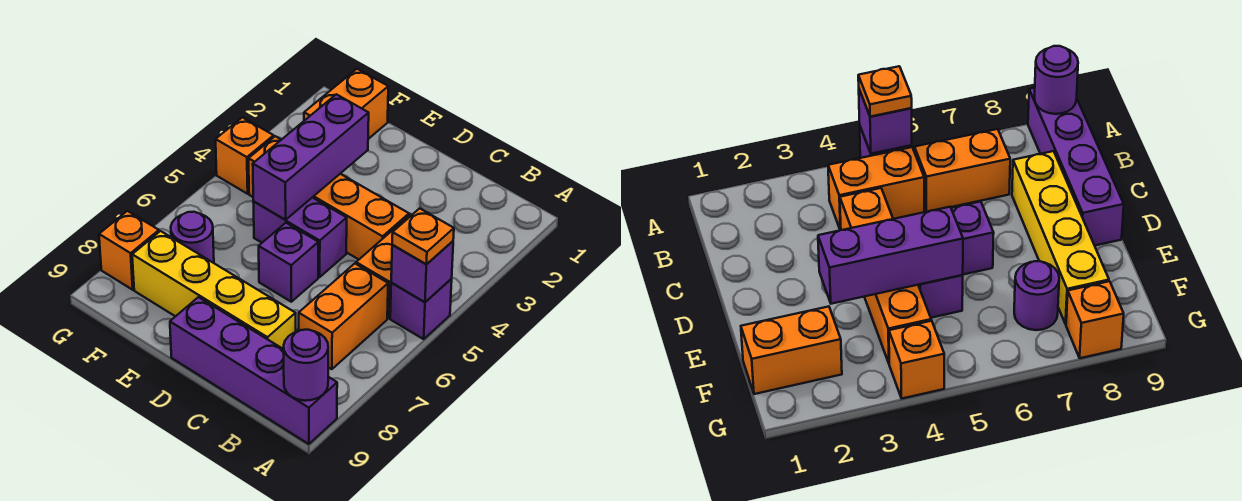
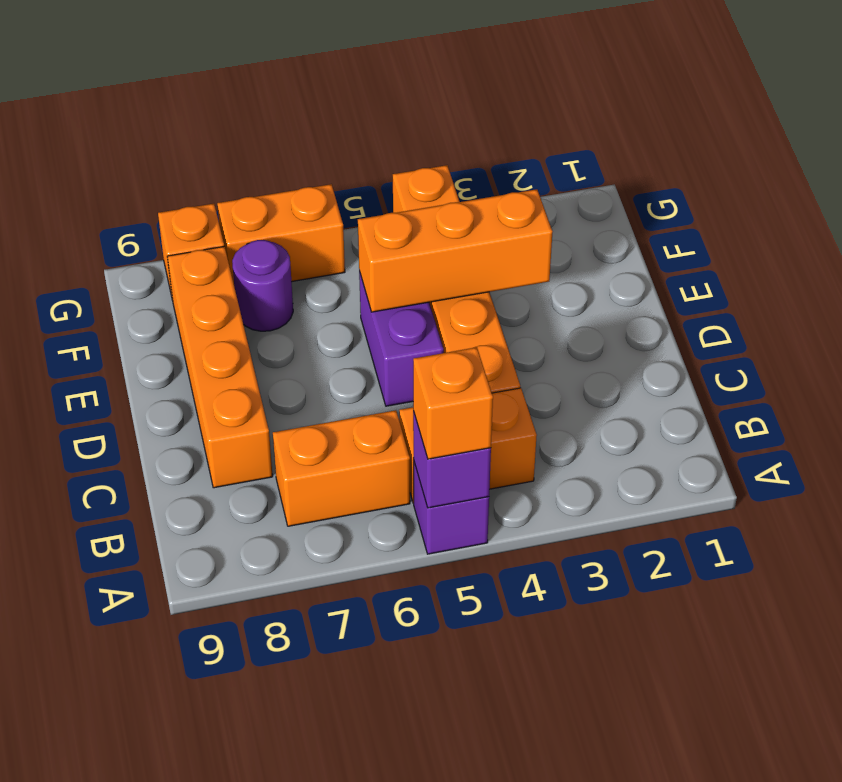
orange plate A5 level 3 -> orange brick A5 level 3
purple brick A9:D9 level 1 -> none
purple round brick A9 level 2 -> none
yellow brick C8:F8 level 1 -> orange brick C8:F8 level 1
purple brick D6 level 1 -> none
purple brick E3:E5 level 2 -> orange brick E3:E5 level 2
orange brick F1:F2 level 1 -> orange brick G6:G7 level 1

